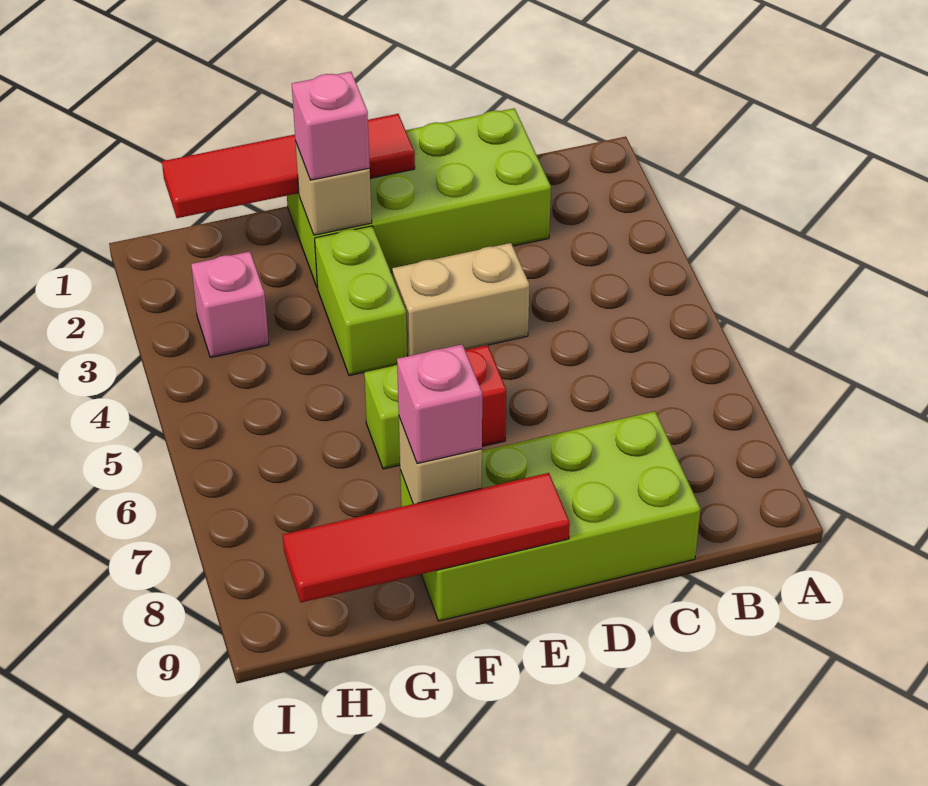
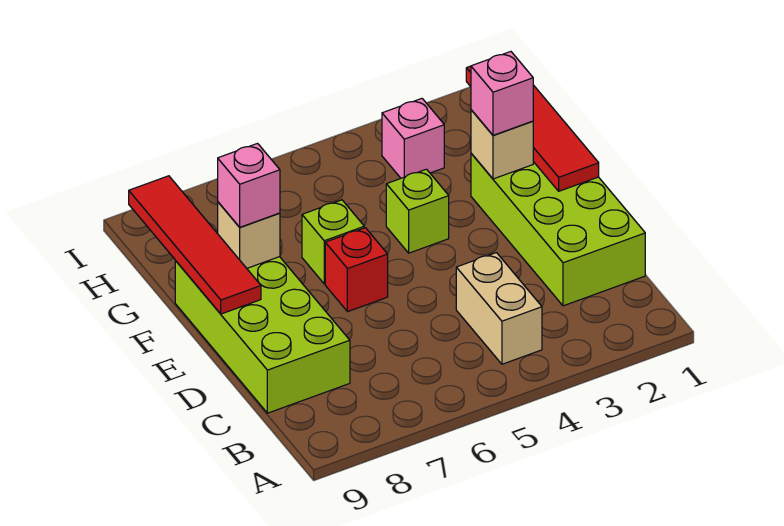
tan brick D4:E4 level 1 -> tan brick B4:C4 level 1
lime brick F3:F4 level 1 -> lime brick F4 level 1

